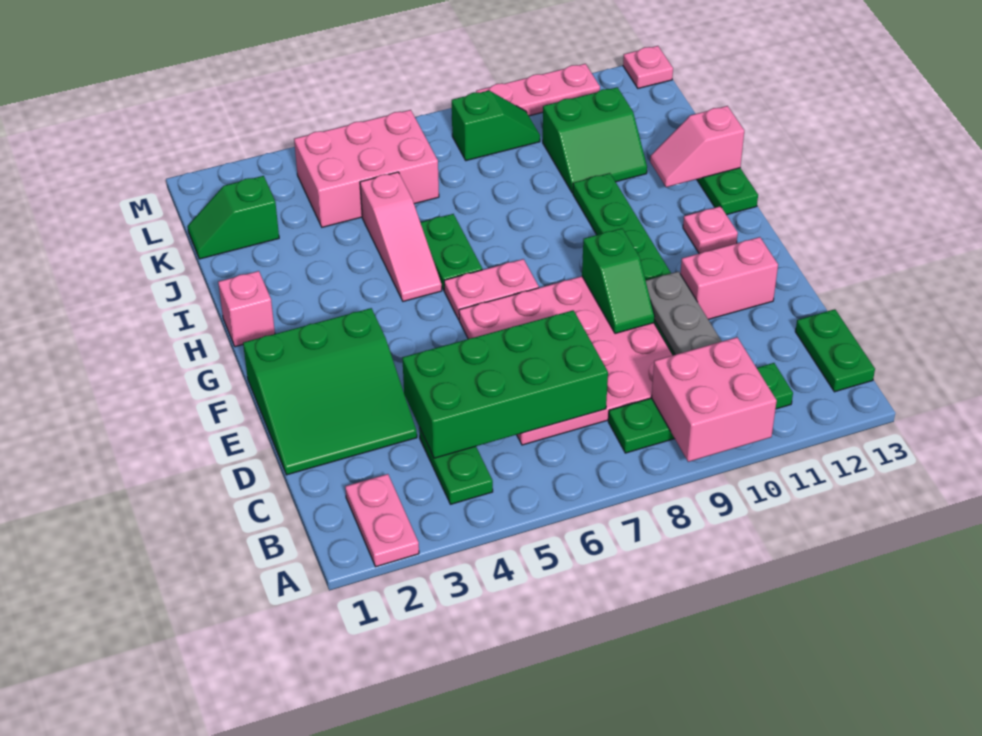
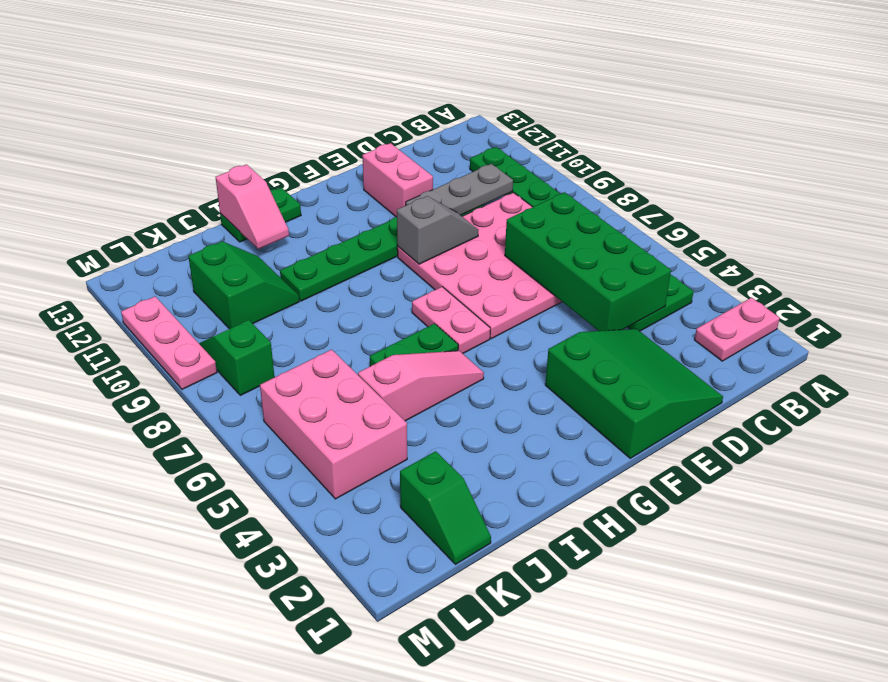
pink brick A9:B10 level 2 -> none
green plate B13:C13 level 1 -> none
green slope E9:F9 level 2 top F -> grey slope E9:F9 level 2 top F
pink plate G12 level 1 -> none
pink brick H1 level 1 -> none
pink plate M13 level 1 -> none

